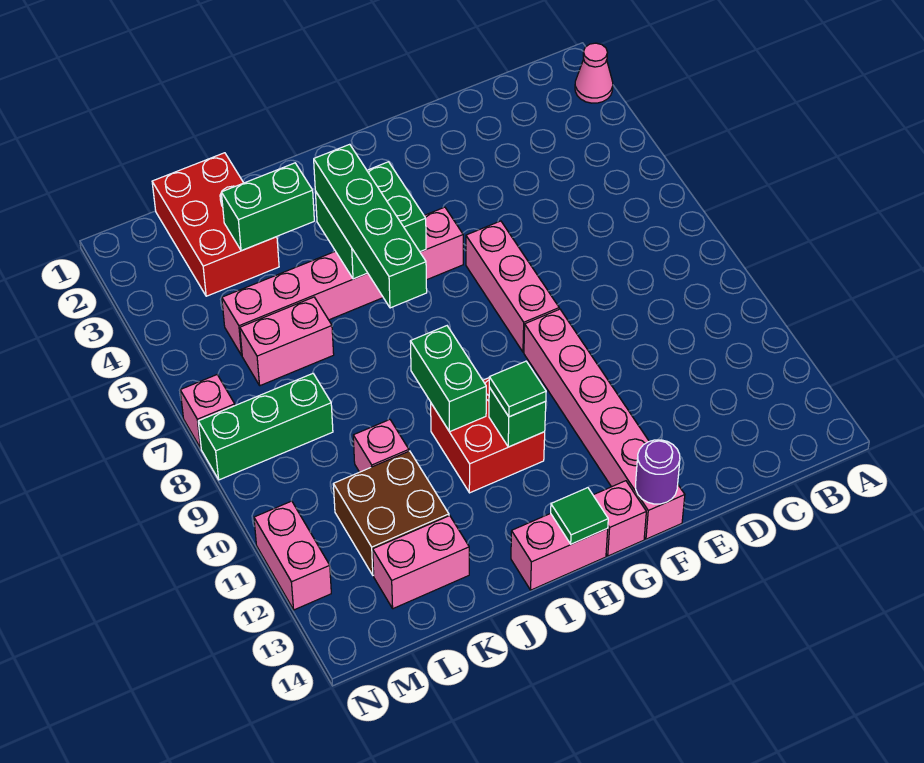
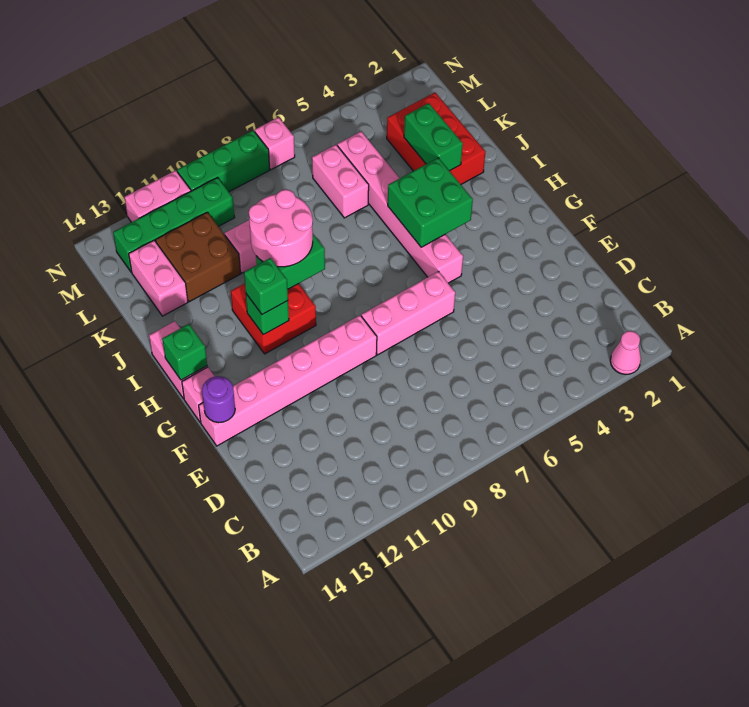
green tile H11 level 3 -> green brick H11 level 3
green tile H14 level 2 -> green brick H14 level 2
green brick I4:I7 level 3 -> green brick M10:M13 level 1
none -> pink round brick I9:J10 level 3
red brick K1:L3 level 1 -> red brick J2:L3 level 1
green brick L8:N8 level 1 -> green brick N8:N10 level 1

